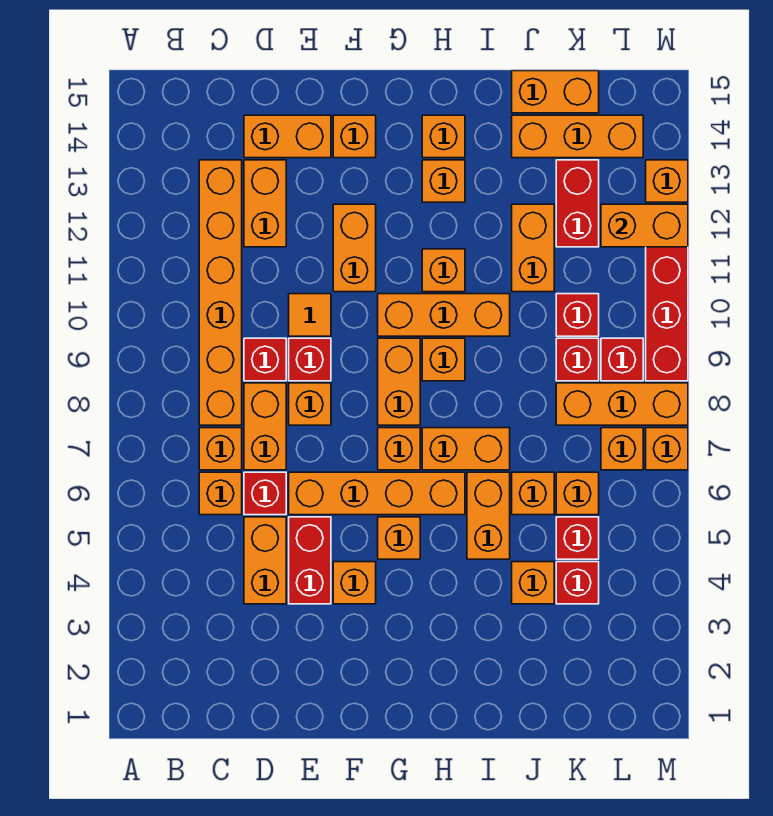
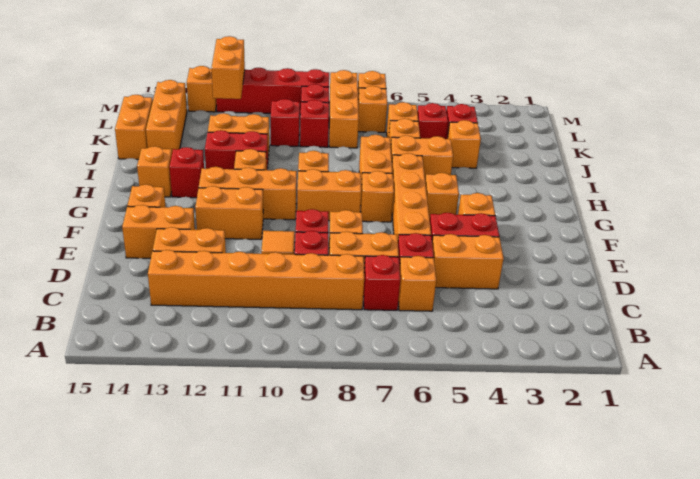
orange brick C7 level 1 -> red brick C7 level 1
orange brick D14:E14 level 1 -> orange brick E13:E14 level 1
orange brick G10:I10 level 1 -> orange brick G10:G12 level 1
orange brick H13 level 1 -> red brick H13 level 1
red brick K12:K13 level 1 -> red brick I11:I12 level 1

